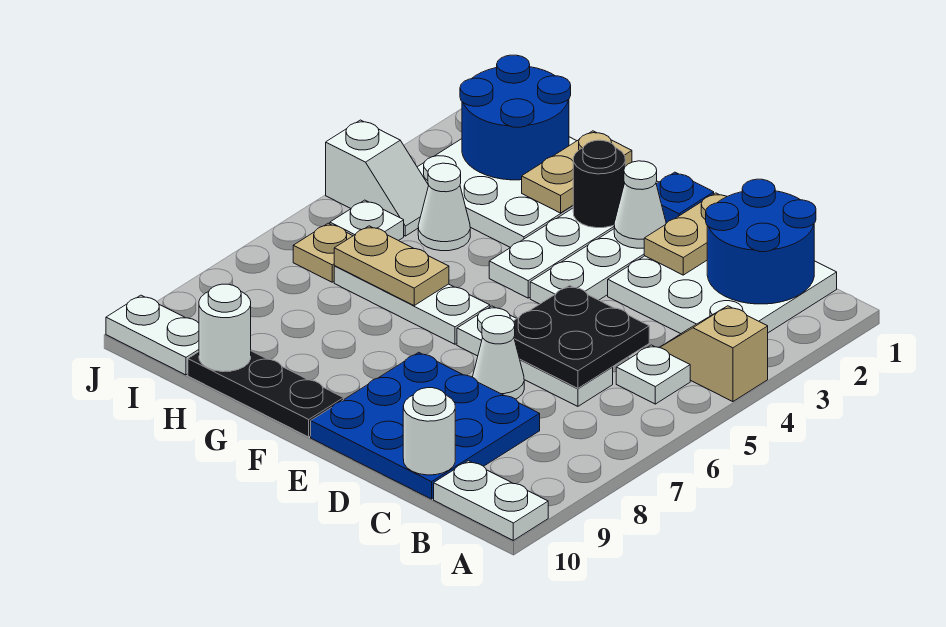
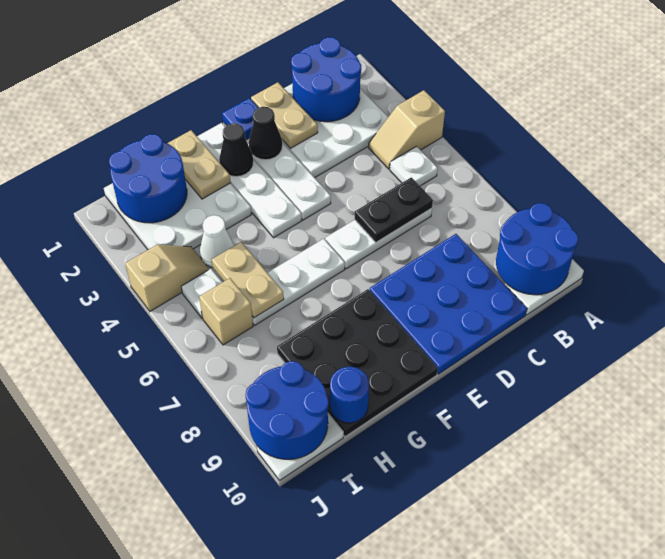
none -> blue round brick A9:B10 level 2
black plate C5:D6 level 2 -> black plate C6:D6 level 2
white round brick C10 level 2 -> none
white cone D7 level 1 -> none
white cone E2 level 2 -> black cone E2 level 2
black round brick F2 level 2 -> black cone F2 level 2
black plate F10:H10 level 1 -> black plate F8:H10 level 1
tan plate G6:H6 level 2 -> tan plate H5:H6 level 2
white round brick H10 level 2 -> blue round brick H10 level 2
white slope I4:J4 level 1 top J -> tan slope I4:J4 level 1 top J
tan plate I6 level 1 -> tan brick I6 level 1
none -> blue round brick I9:J10 level 2

